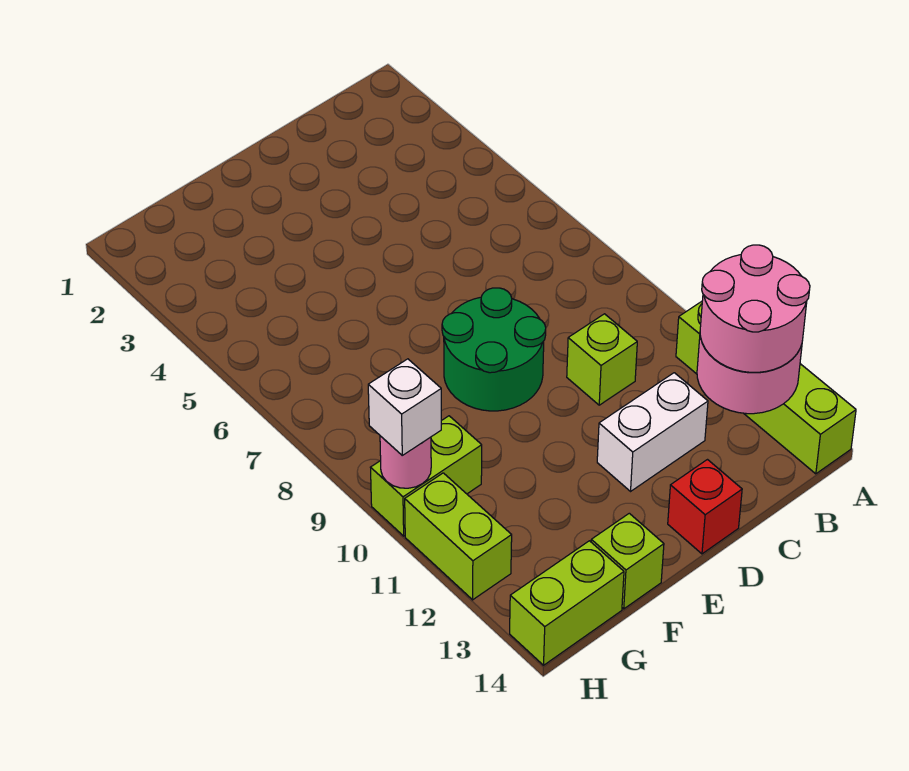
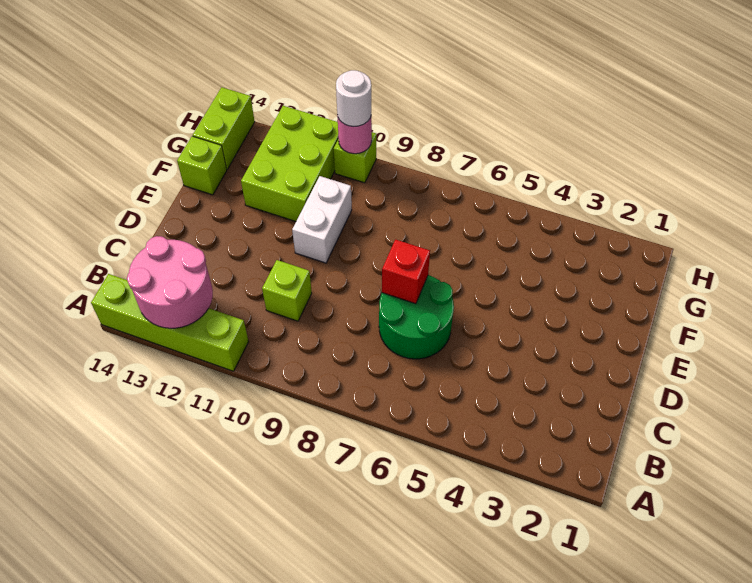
pink round brick A12:B13 level 3 -> none
white brick C12:D12 level 1 -> white brick E10:F10 level 1
green round brick D8:E9 level 1 -> green round brick C6:D7 level 1
red brick D14 level 1 -> red brick D7 level 2
lime brick G10:H10 level 1 -> lime brick H10 level 1
white brick H10 level 3 -> white round brick H10 level 3
lime brick H11:H12 level 1 -> lime brick F11:H12 level 1

